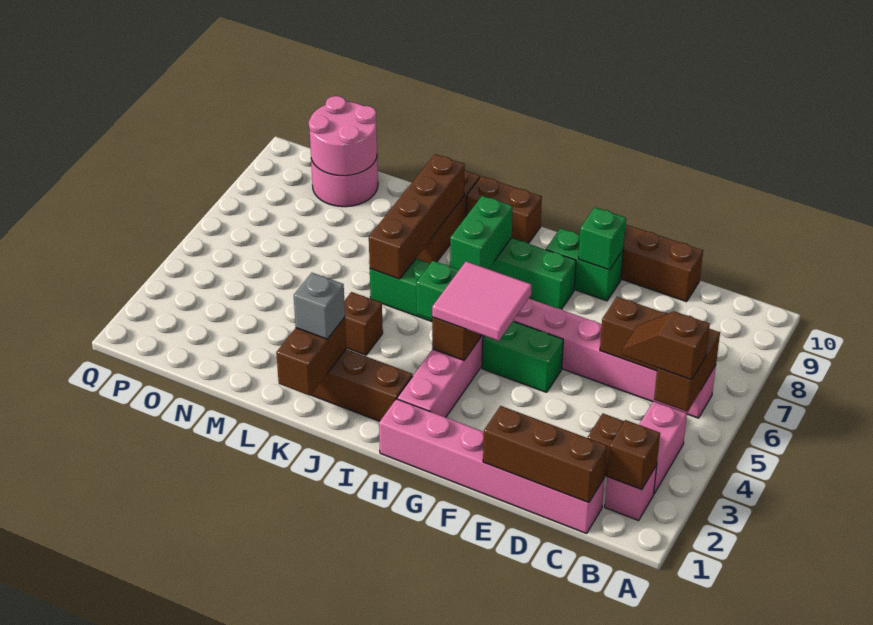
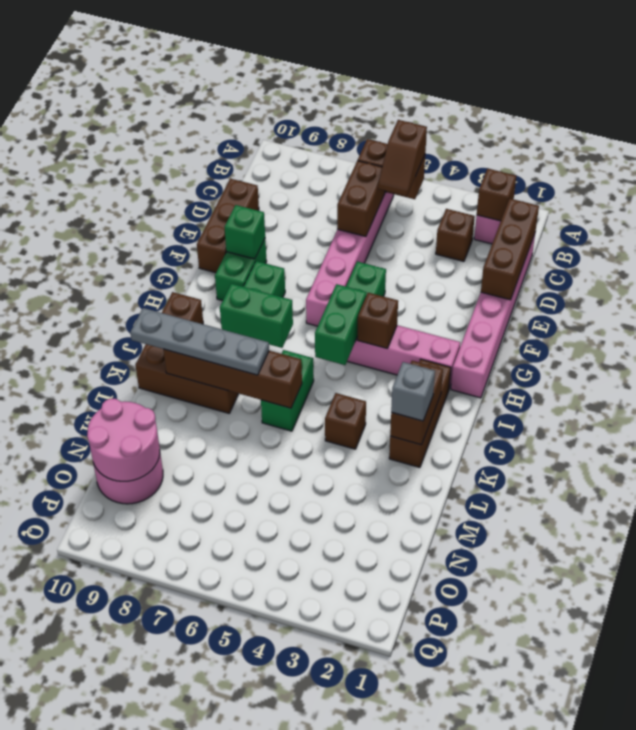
pink brick B3:B4 level 1 -> none
pink tile G4:H5 level 3 -> none
brown brick K1:K2 level 2 -> brown brick J2:K2 level 2
none -> grey plate K7:K10 level 3

